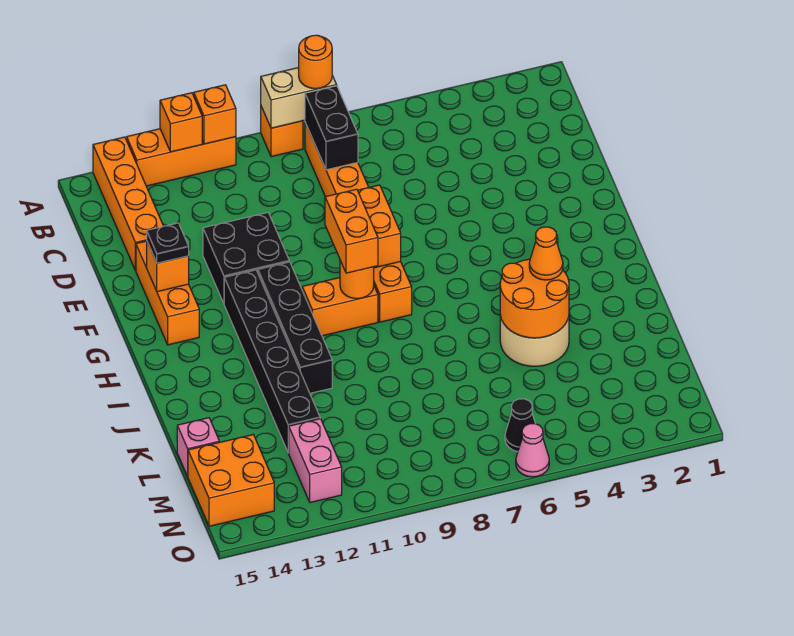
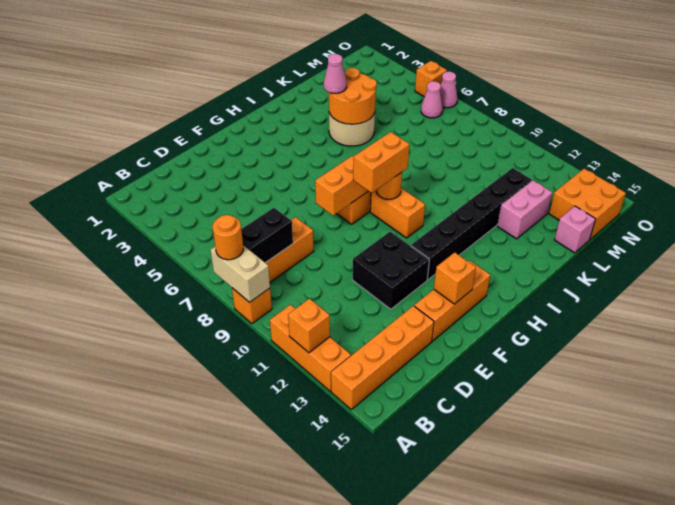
orange brick A11 level 2 -> orange brick O5 level 1
black plate F14 level 3 -> none
black brick G11:J11 level 1 -> none
orange cone J4 level 3 -> pink cone J4 level 3
pink brick M12:N12 level 1 -> pink brick K13:L13 level 1
black cone N6 level 1 -> pink cone N6 level 1

